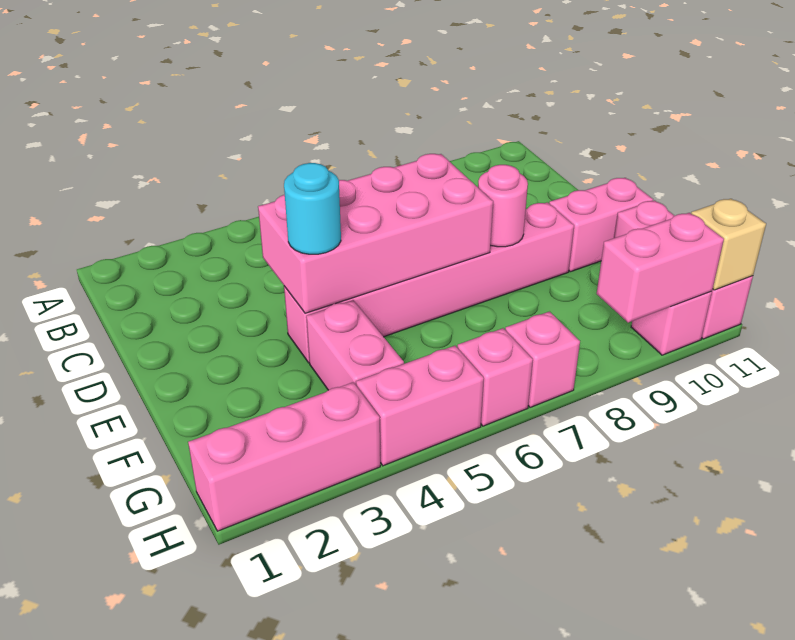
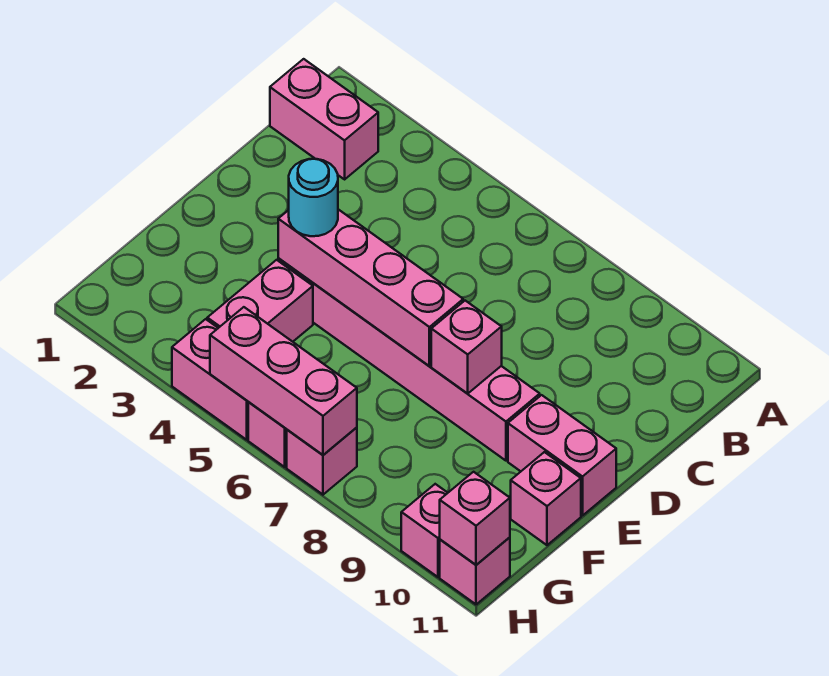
pink brick D4:E7 level 2 -> pink brick E4:E7 level 2
pink round brick E8 level 2 -> pink brick E8 level 2
pink brick H1:H3 level 1 -> pink brick H5:H7 level 2
pink brick H9:H10 level 2 -> pink brick B1:B2 level 1
tan brick H11 level 2 -> pink brick H11 level 2

